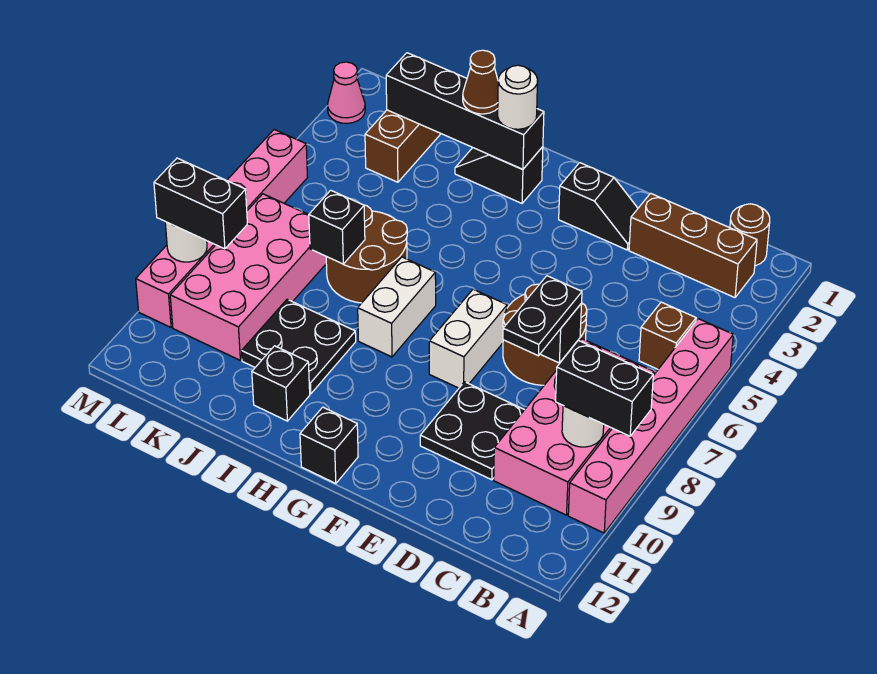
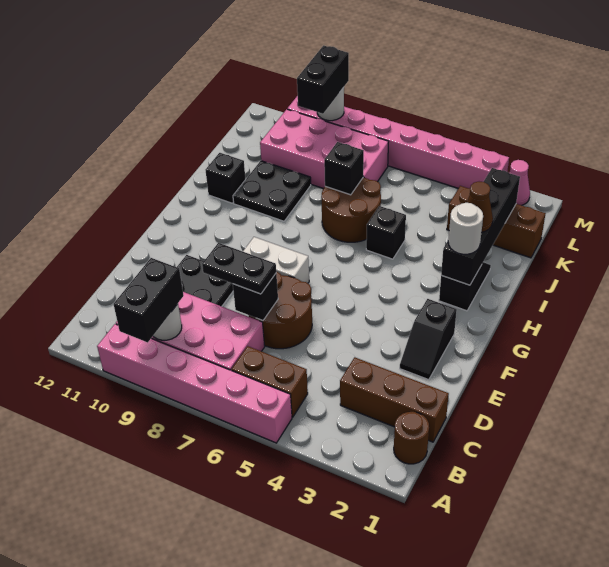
brown brick B2:D2 level 1 -> brown brick C1:C3 level 1
brown brick B5 level 1 -> brown brick B5:B6 level 1
black brick G12 level 1 -> black brick I5 level 1
white brick H7:H8 level 1 -> none
pink brick M5:M10 level 1 -> pink brick M3:M10 level 1

